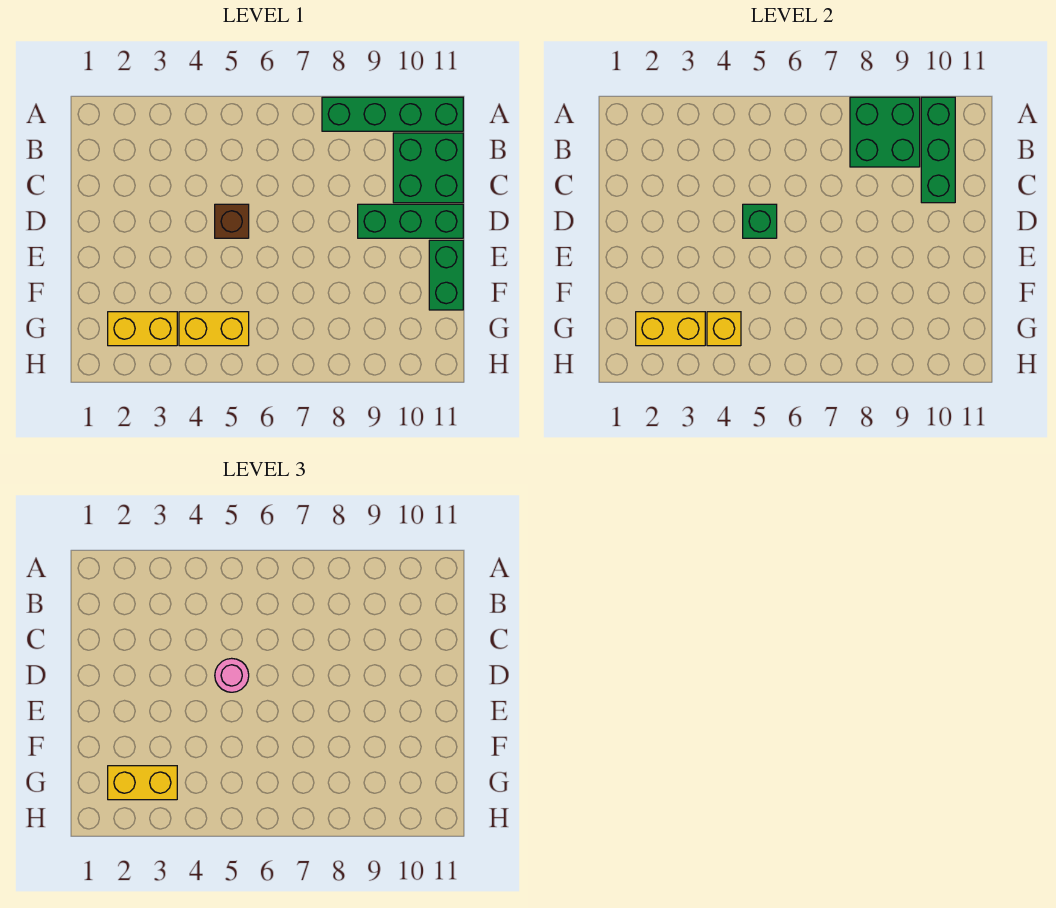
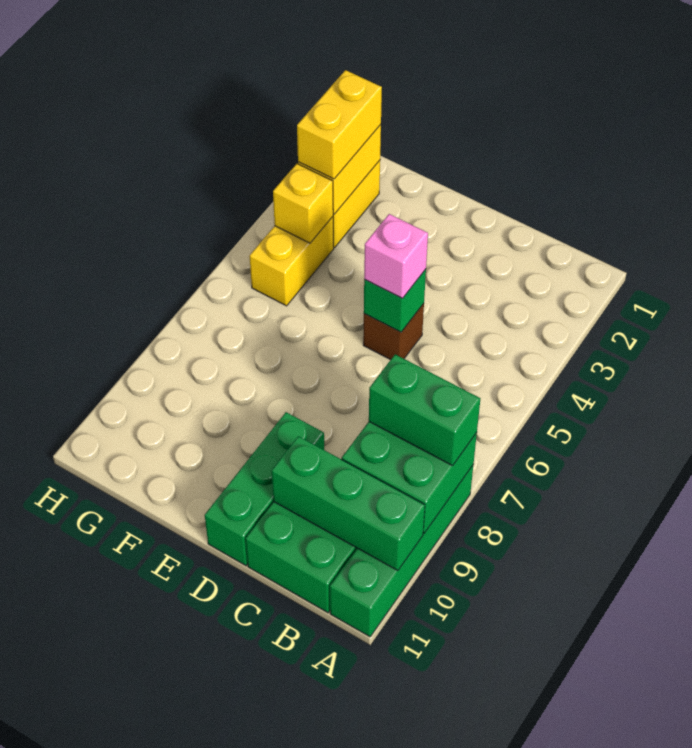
pink round brick D5 level 3 -> pink brick D5 level 3
green brick E11:F11 level 1 -> green brick A8:B8 level 3

